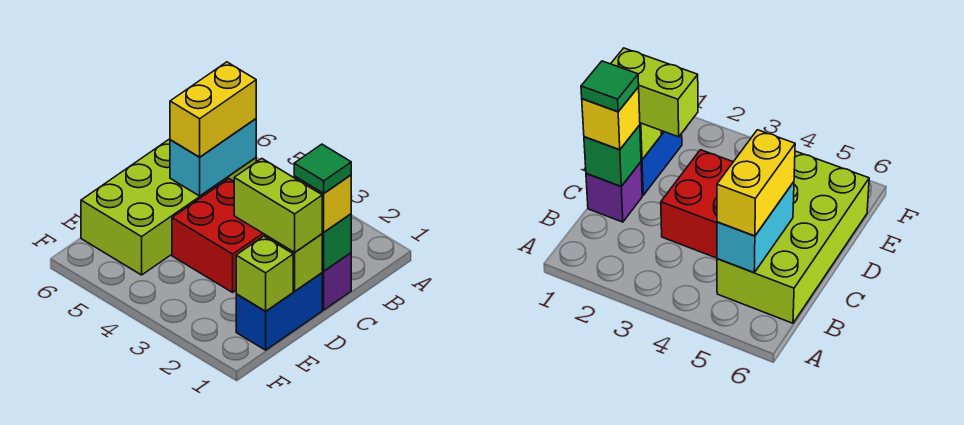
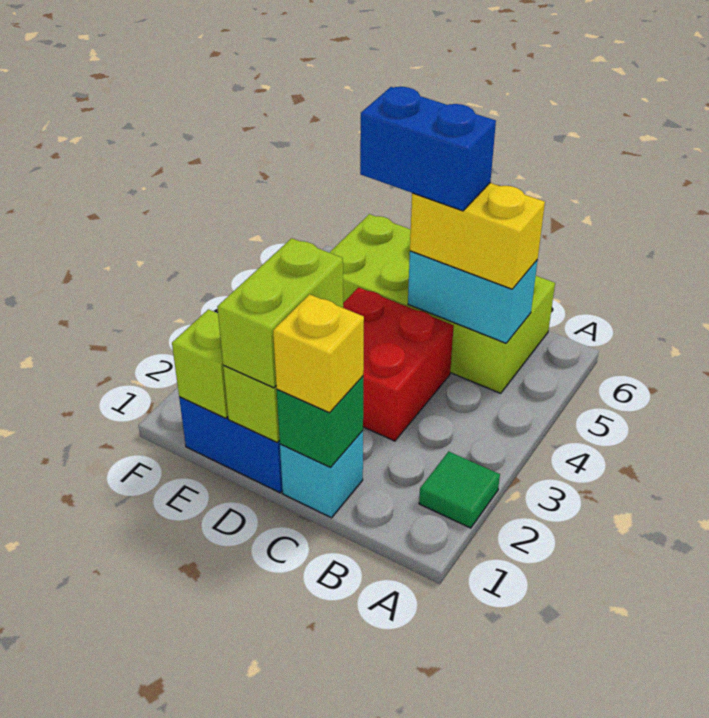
purple brick C1 level 1 -> cyan brick C1 level 1
green tile C1 level 4 -> green tile A2 level 1
none -> blue brick C5:D5 level 4

